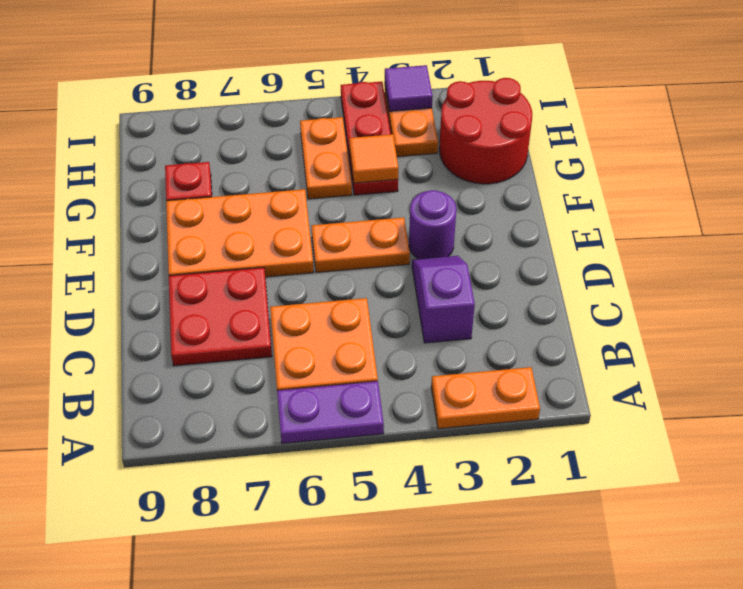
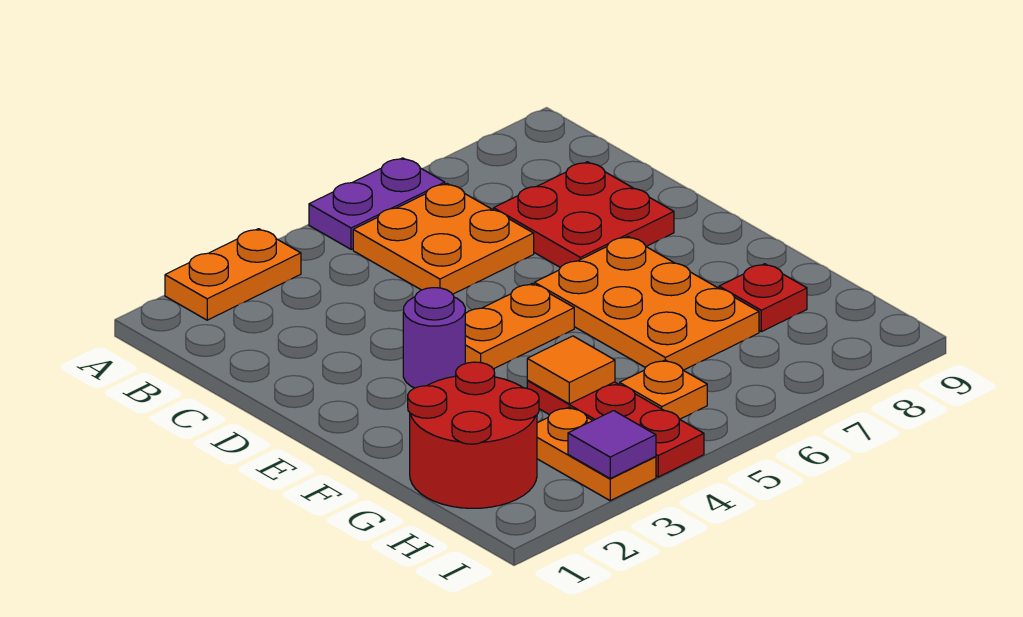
purple slope C3:D3 level 1 top C -> none
orange plate E6:F8 level 1 -> orange plate E6:G7 level 1
orange plate G5:H5 level 1 -> orange plate H5 level 1

